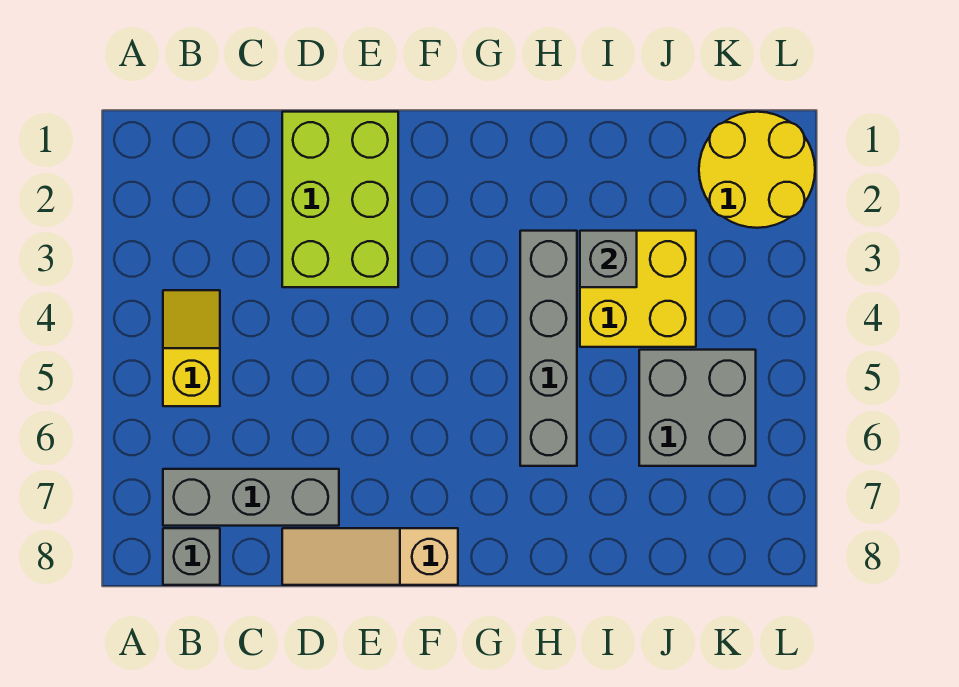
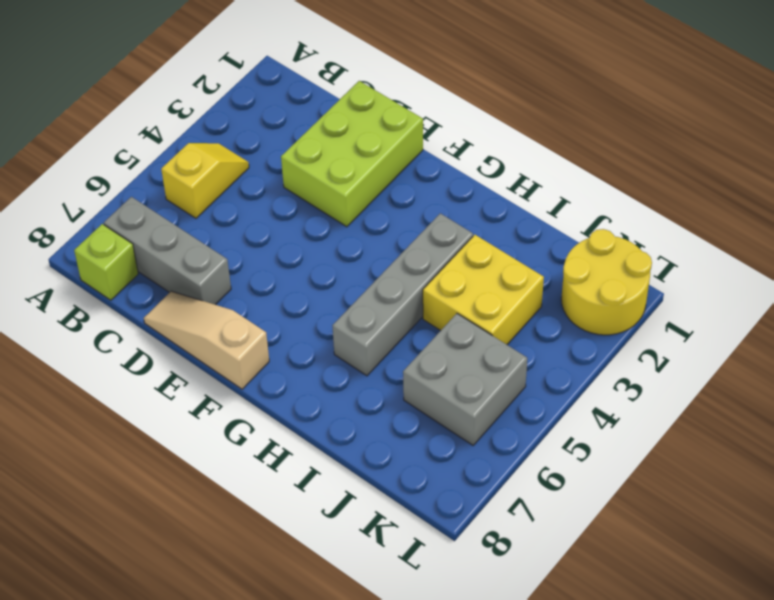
grey brick B8 level 1 -> lime brick B8 level 1
grey brick I3 level 2 -> none

